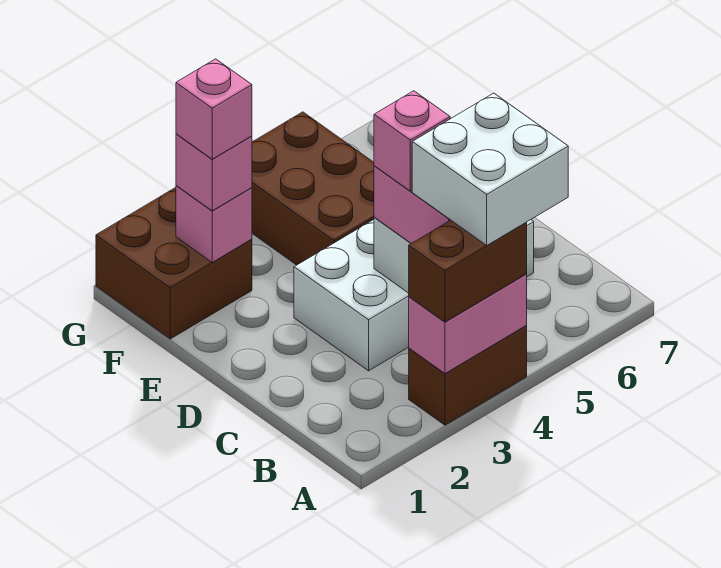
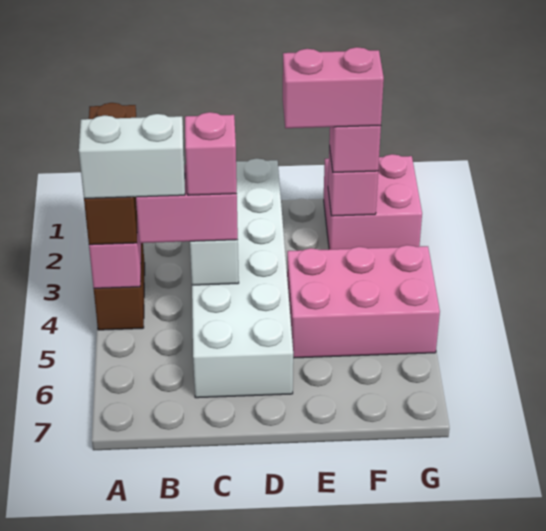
brown brick A3:A4 level 3 -> brown brick A2:A4 level 3
white brick A4:B5 level 4 -> white brick A4:B4 level 4
white brick C3:D6 level 1 -> white brick C1:D6 level 1
brown brick E4:G5 level 1 -> pink brick E4:G5 level 1
brown brick F1:G2 level 1 -> pink brick F1:G2 level 1
pink brick F2 level 4 -> pink brick E2:F2 level 4

